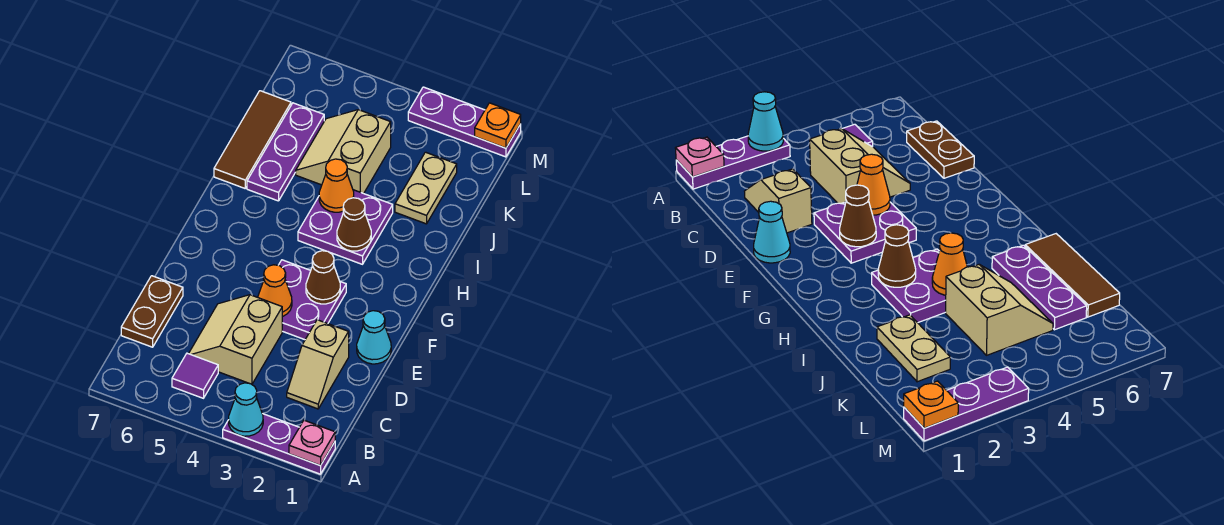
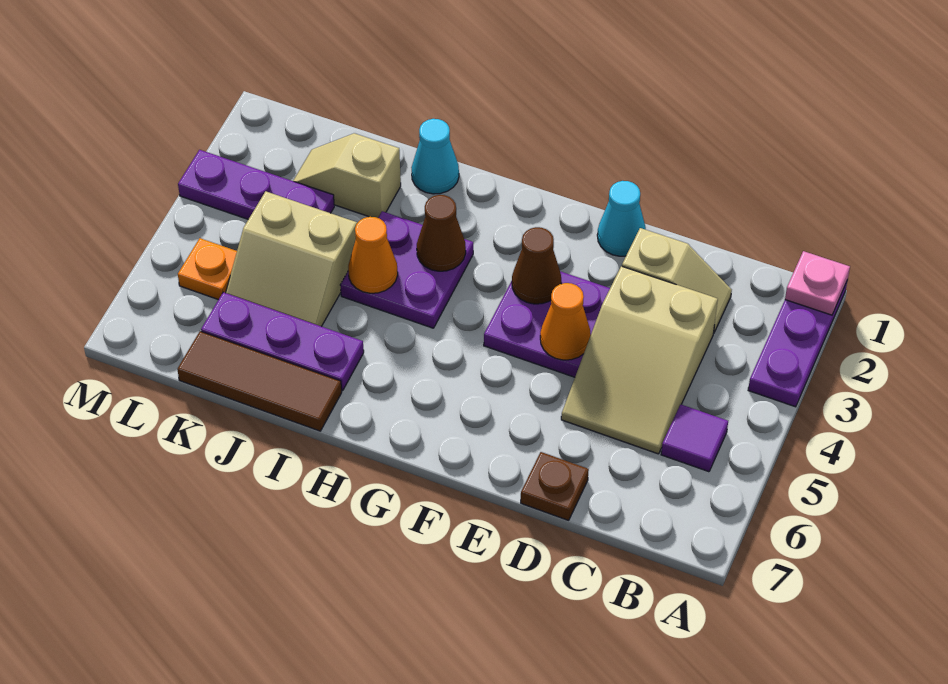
cyan cone A3 level 2 -> cyan cone I1 level 1
tan slope C4:D5 level 1 top 4 -> tan slope C3:D5 level 1 top 3
brown plate C7:D7 level 1 -> brown plate D7 level 1
tan plate J2:K2 level 1 -> tan slope J2:K2 level 1 top J
purple plate M1:M3 level 1 -> purple plate K3:M3 level 1
orange plate M1 level 2 -> orange plate L5 level 1

